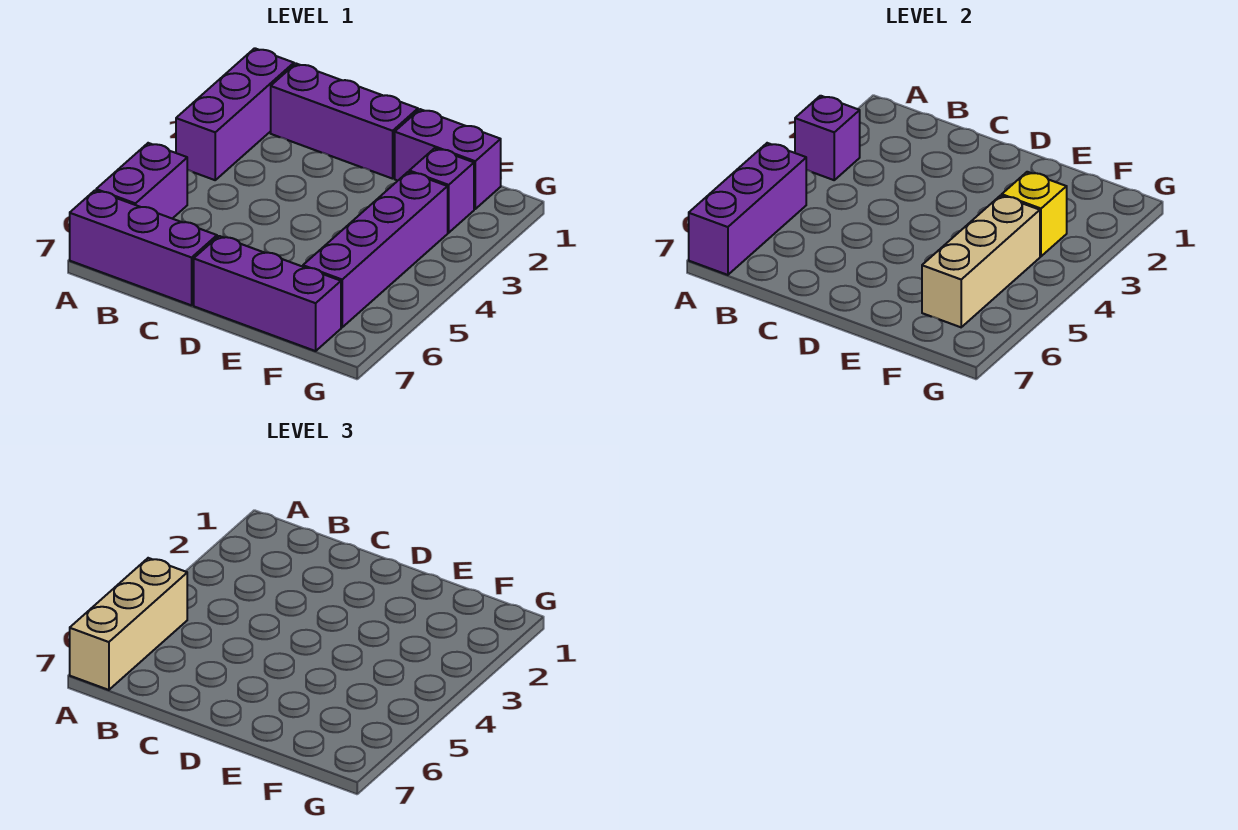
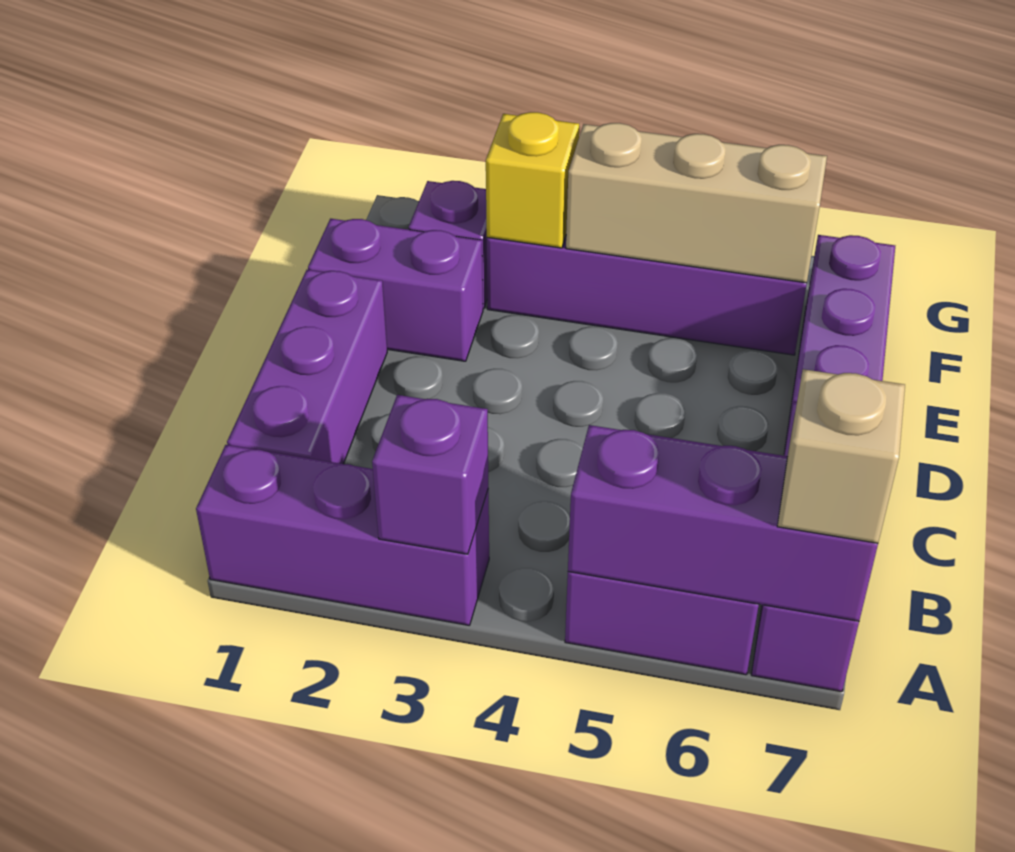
tan brick A5:A7 level 3 -> tan brick A7 level 3
purple brick E1:F1 level 1 -> purple brick E1:E2 level 1

